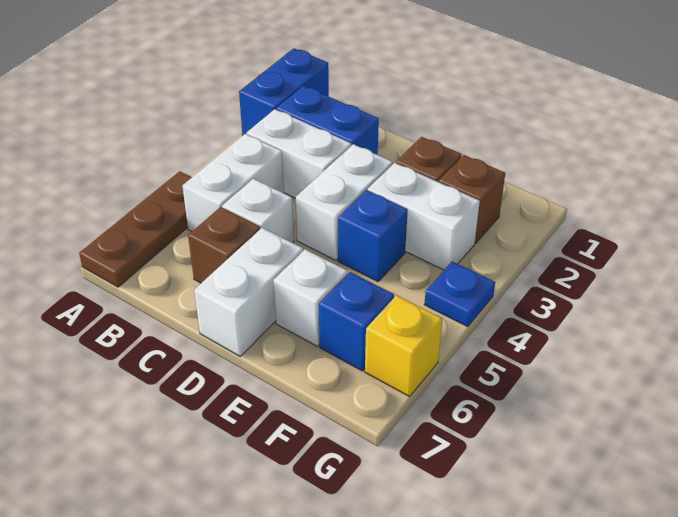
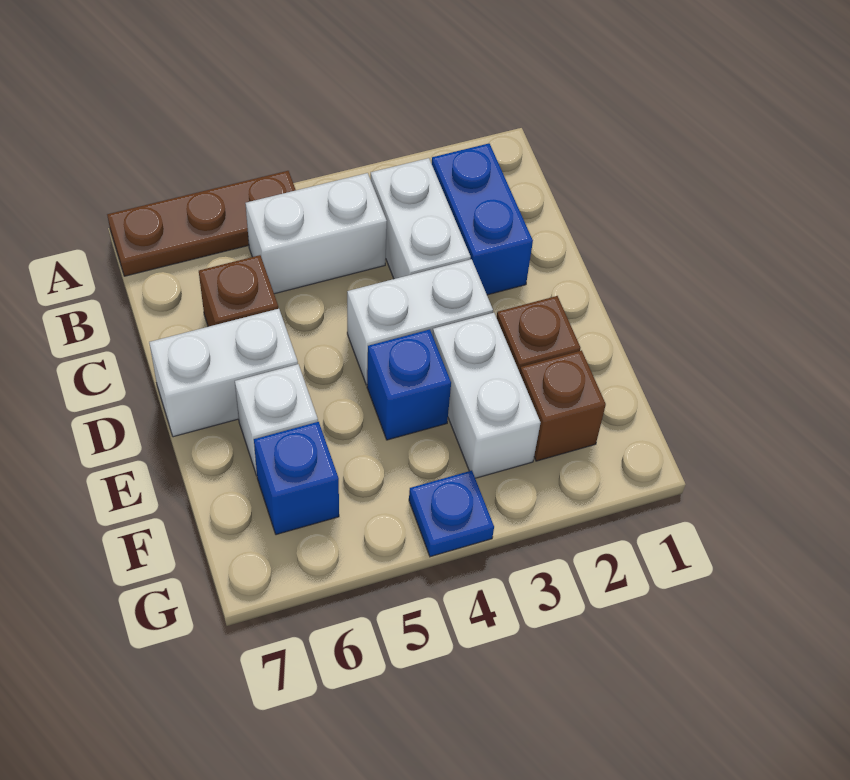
blue brick A1:A2 level 1 -> none
white brick C5 level 1 -> none
yellow brick G6 level 1 -> none

